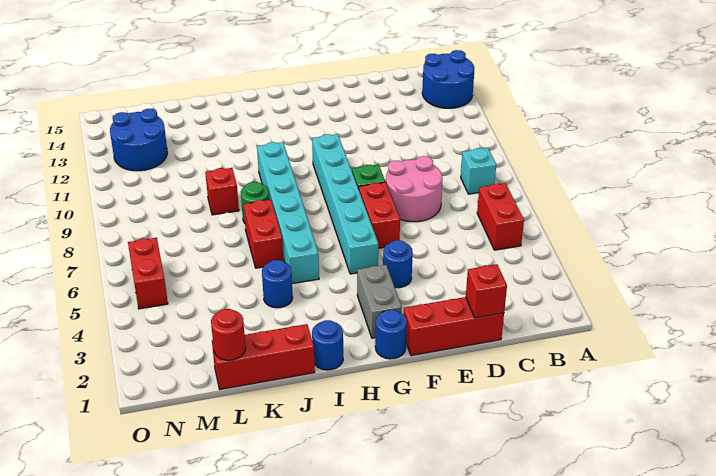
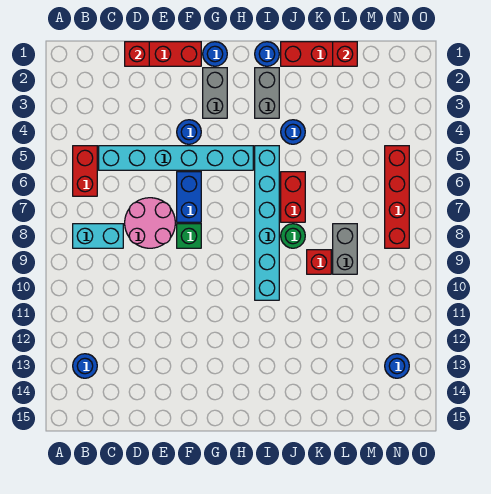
blue round brick A13:B14 level 1 -> blue round brick B13 level 1
cyan brick B8 level 1 -> cyan brick B8:C8 level 1
red brick F6:F7 level 1 -> blue brick F6:F7 level 1
cyan brick G5:G10 level 1 -> cyan brick C5:H5 level 1
none -> grey brick I2:I3 level 1
red round brick L1 level 2 -> red brick L1 level 2
none -> grey brick L8:L9 level 1
blue round brick M12:N13 level 1 -> blue round brick N13 level 1
red brick N5:N6 level 1 -> red brick N5:N8 level 1

